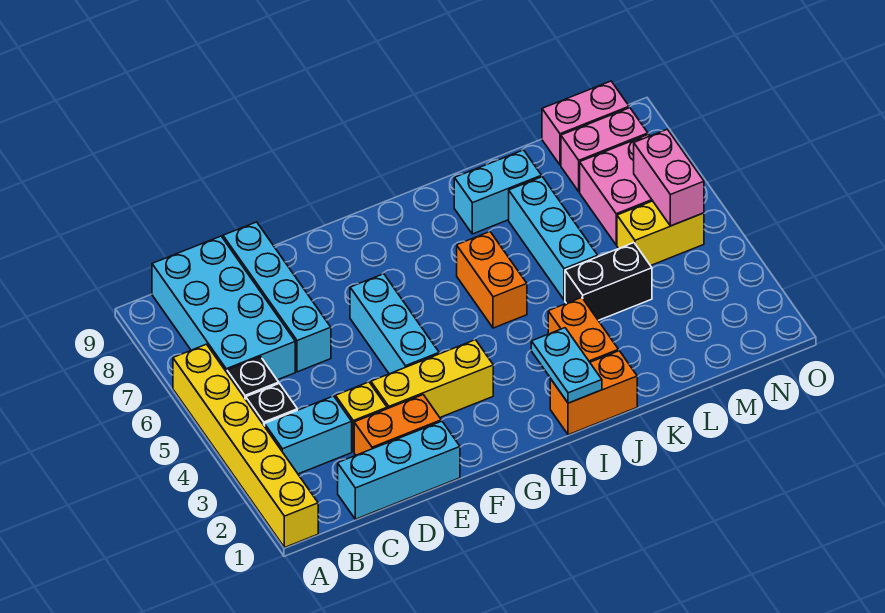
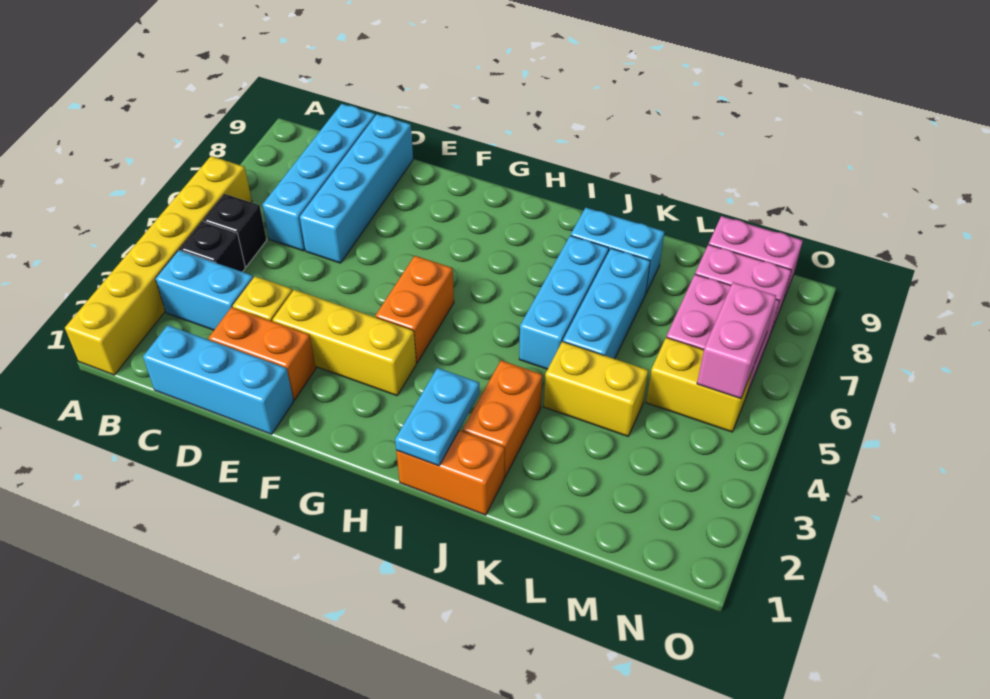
cyan brick B6:C9 level 1 -> cyan brick C6:C9 level 1
cyan brick F4:F6 level 1 -> cyan brick J5:J7 level 1
orange brick I5:I6 level 1 -> orange brick G4:G5 level 1
black brick K4:L4 level 1 -> yellow brick K4:L4 level 1

